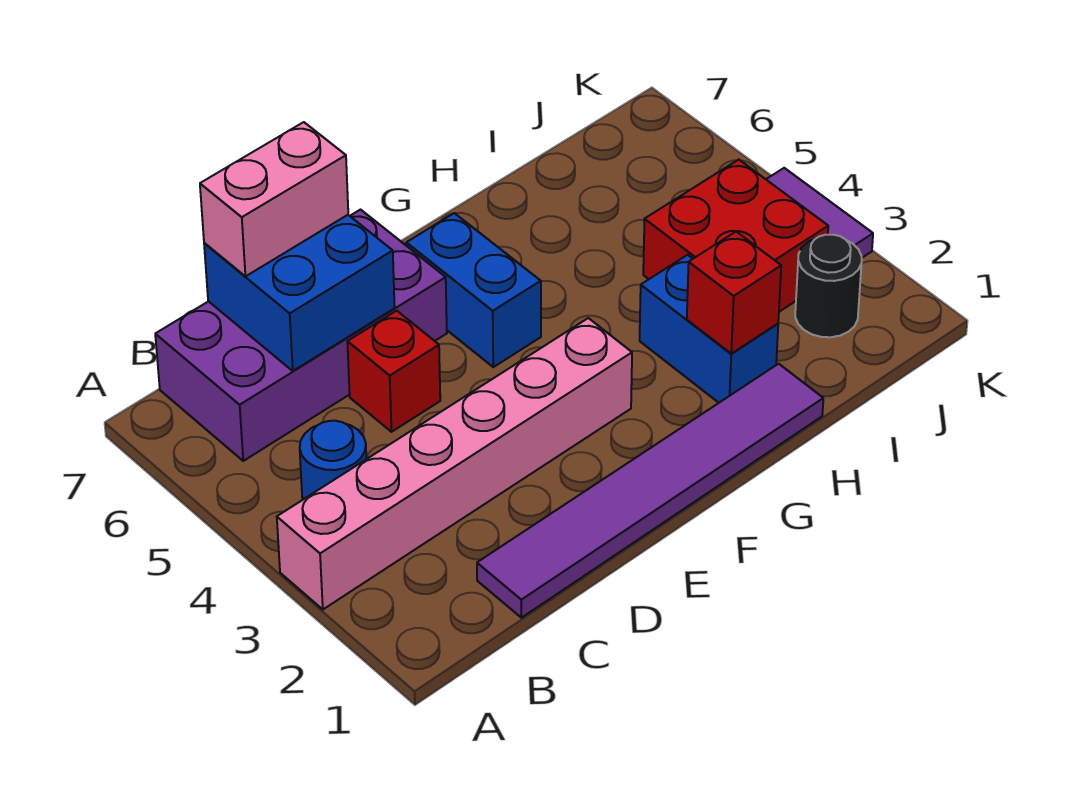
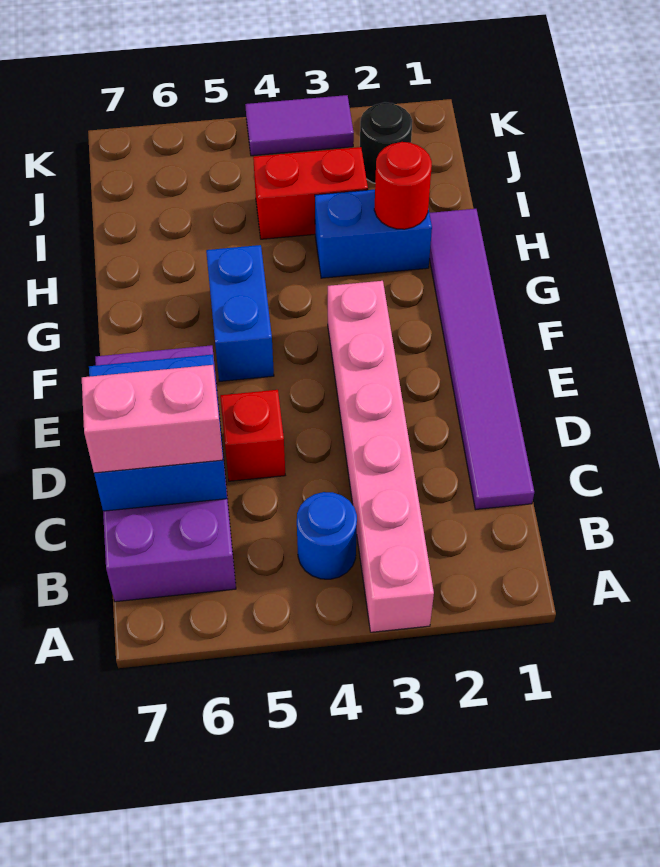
pink brick C7:D7 level 3 -> pink brick C6:C7 level 3
blue brick F5:F6 level 1 -> blue brick F5:G5 level 1
red brick H2 level 2 -> red round brick H2 level 2
red brick I3:J4 level 1 -> red brick I3:I4 level 1

